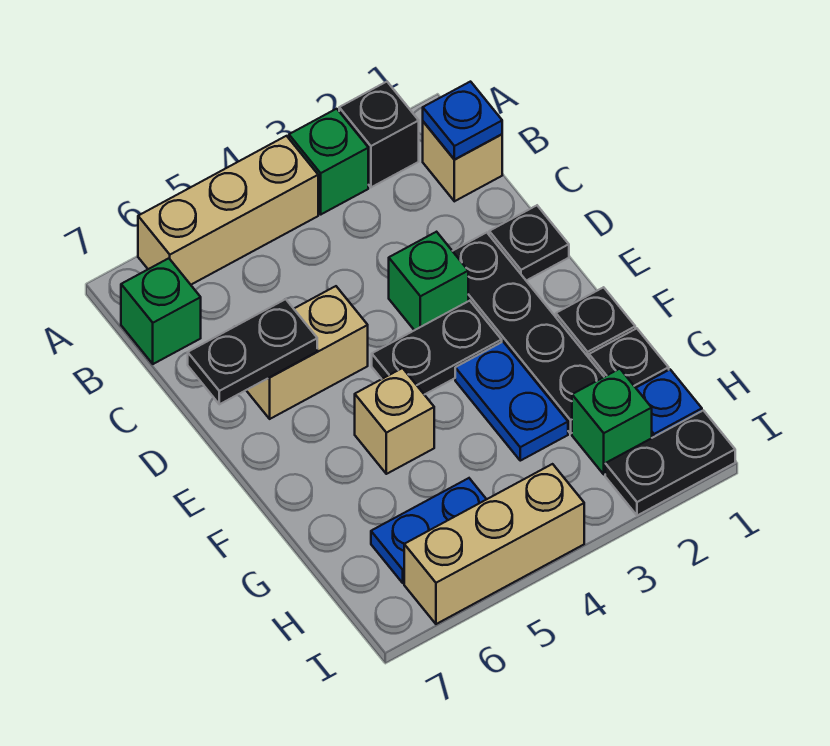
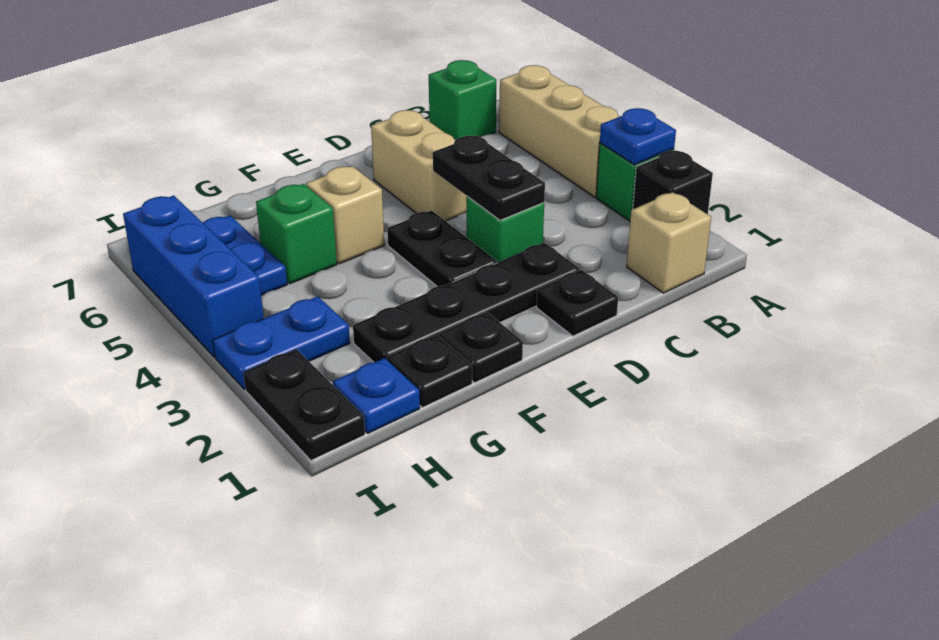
blue plate B1 level 2 -> blue plate A3 level 2
black plate D6:D7 level 2 -> black plate D3:D4 level 2
blue plate F3:G3 level 1 -> blue plate H3:I3 level 1
green brick H2 level 1 -> green brick G5 level 1
tan brick I4:I6 level 1 -> blue brick I4:I6 level 1

